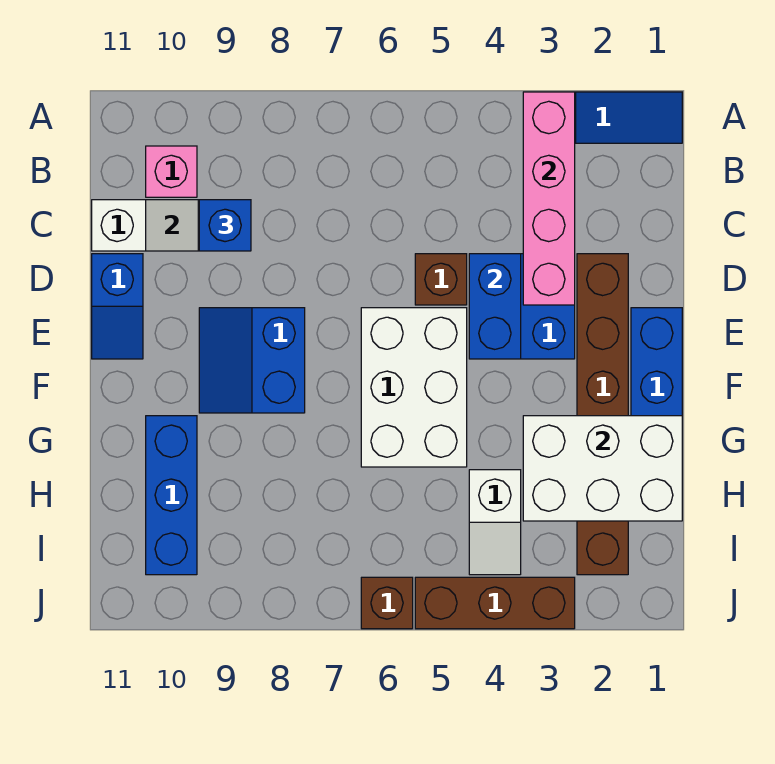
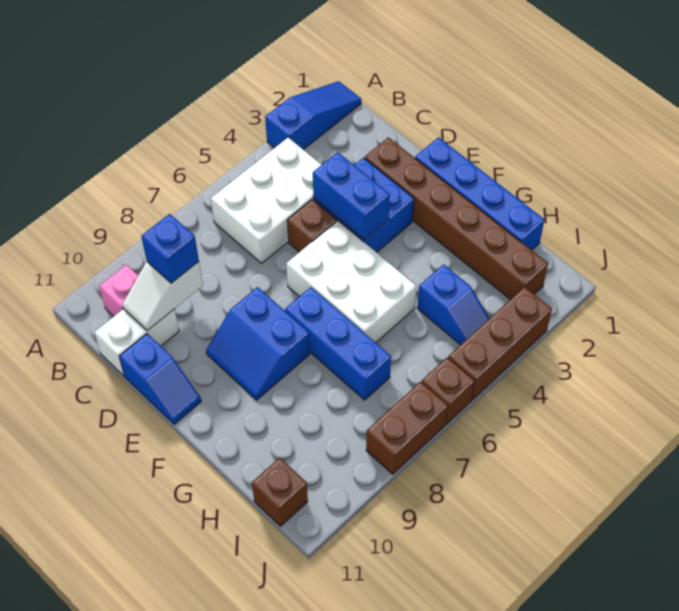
pink brick A3:D3 level 2 -> none
white brick G1:H3 level 2 -> white brick B4:C6 level 1
blue brick G10:I10 level 1 -> blue brick F7:H7 level 1
white slope H4:I4 level 1 top H -> blue slope H4:I4 level 1 top H
none -> brown brick I11 level 1
none -> brown brick J7:J8 level 1

